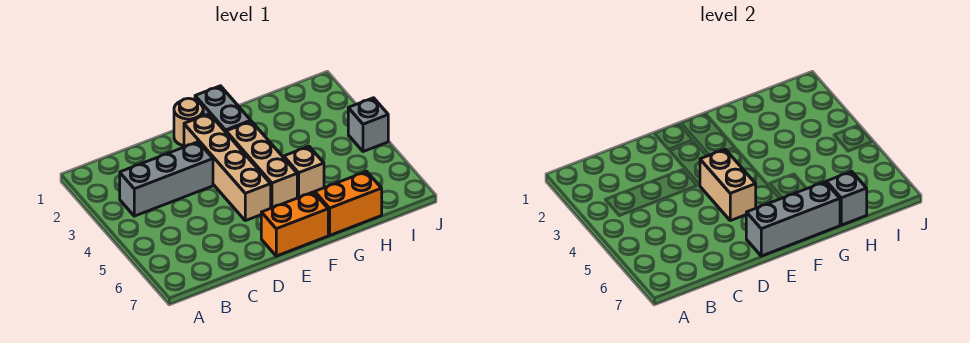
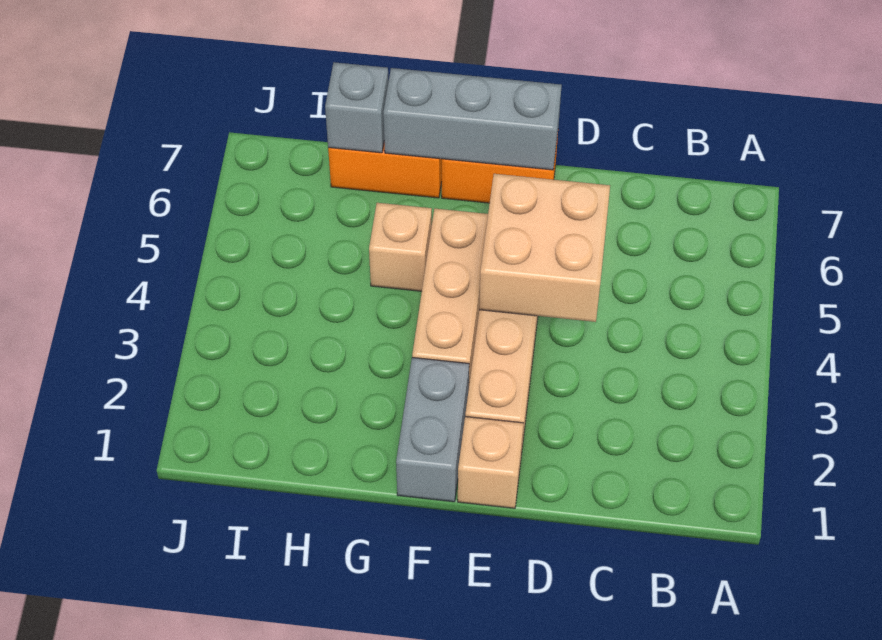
grey brick B3:D3 level 1 -> none
tan round brick E1 level 1 -> tan brick E1 level 1
tan brick E4:E5 level 2 -> tan brick D4:E5 level 2
grey brick J4 level 1 -> none

